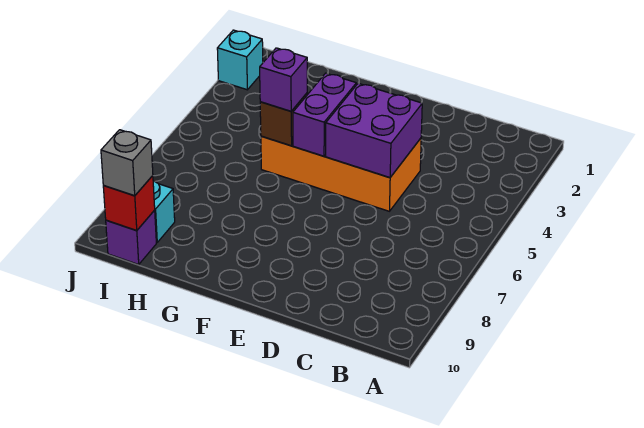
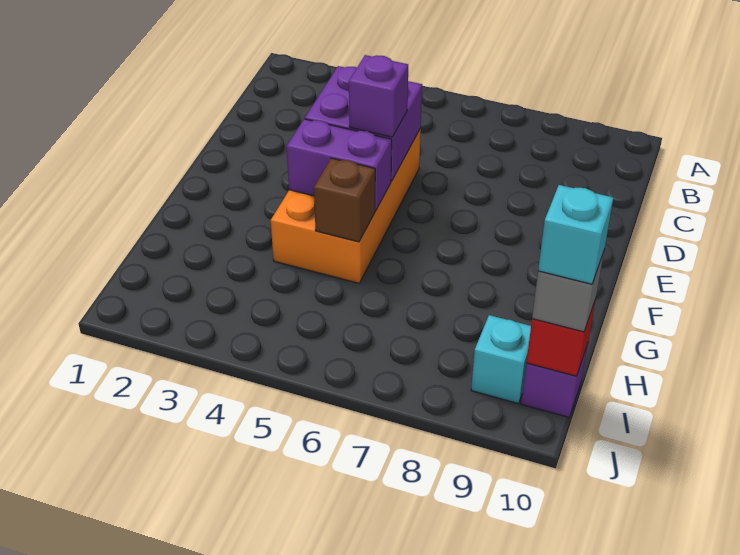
purple brick G5 level 3 -> purple brick E5 level 3
cyan brick J2 level 1 -> cyan brick I10 level 4

